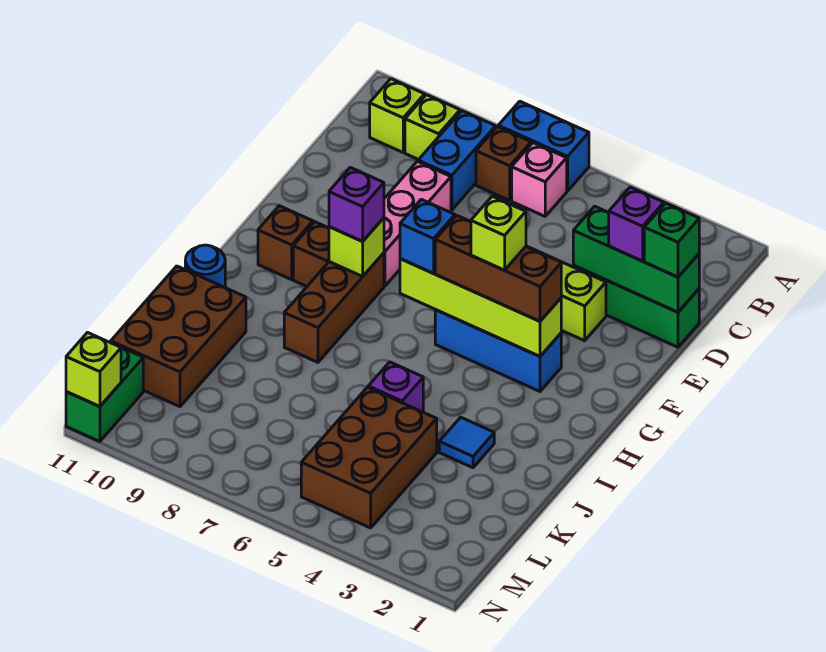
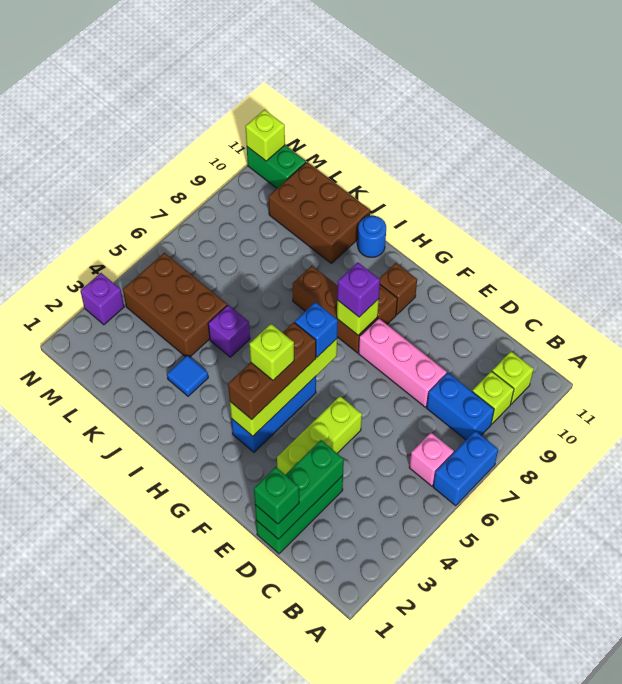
brown brick B7 level 1 -> none
purple brick D2 level 3 -> purple brick N3 level 1

